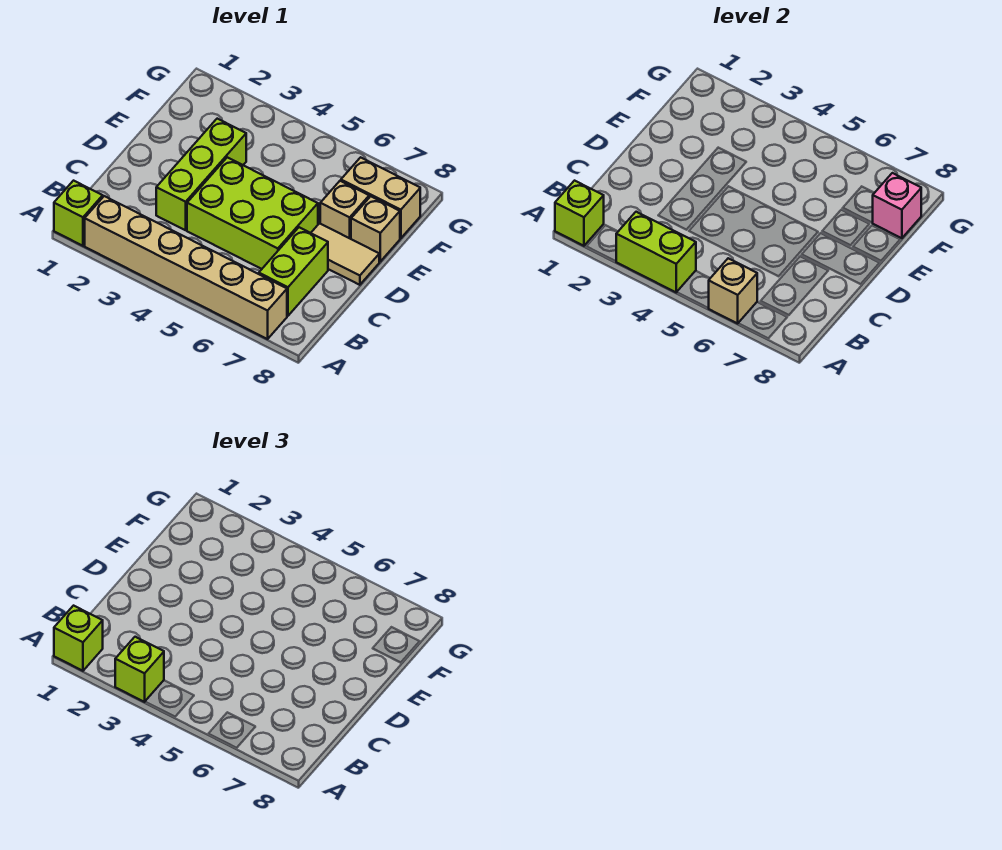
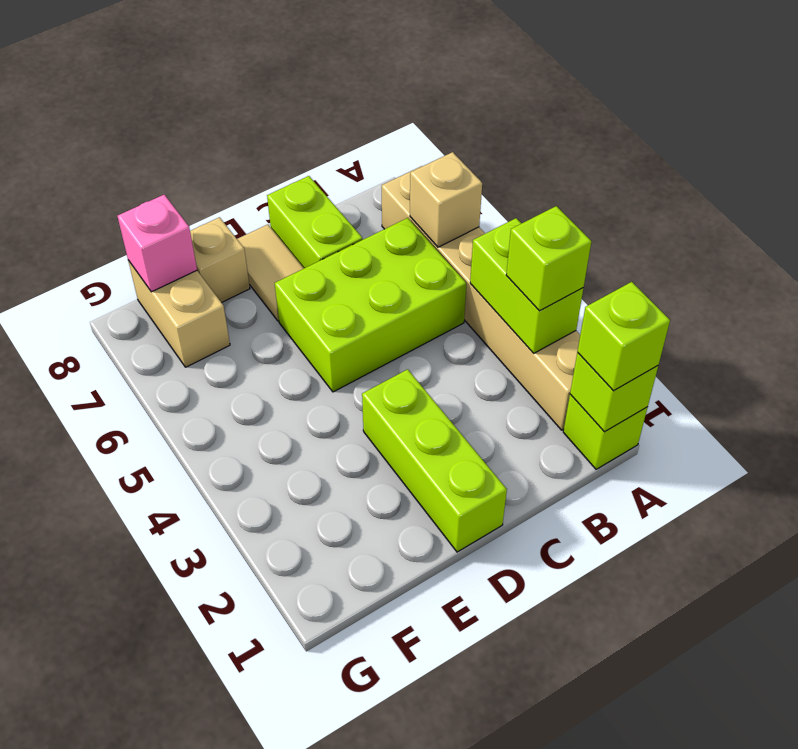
lime brick B7:C7 level 1 -> lime brick C7:C8 level 1
lime brick C3:E3 level 1 -> lime brick D1:D3 level 1
lime brick C4:D6 level 1 -> lime brick B5:D6 level 1
tan brick E7 level 1 -> none

